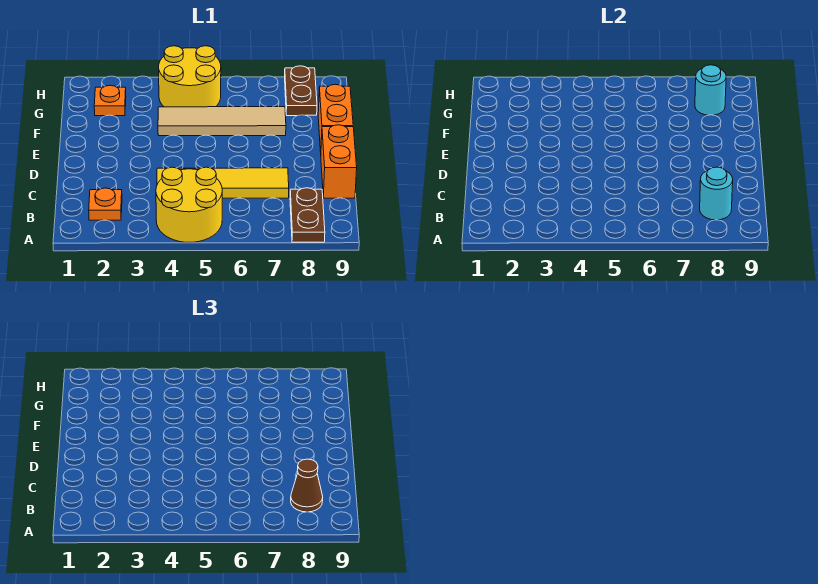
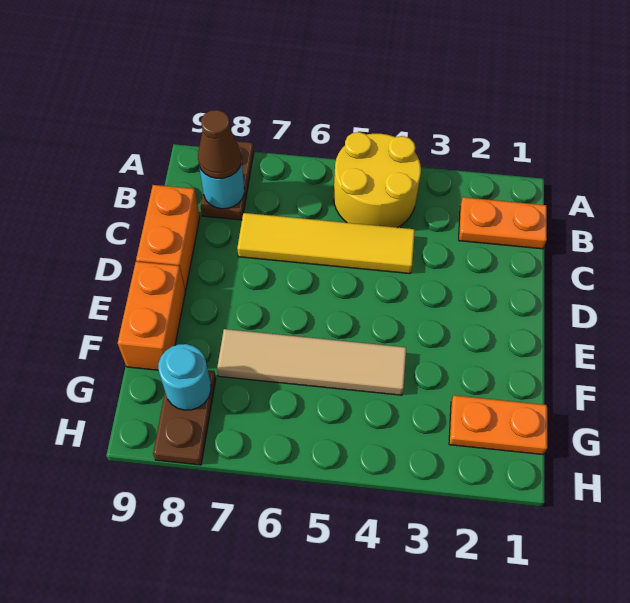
orange plate B2 level 1 -> orange plate B1:B2 level 1
orange plate G2 level 1 -> orange plate G1:G2 level 1
yellow round brick G4:H5 level 1 -> none

